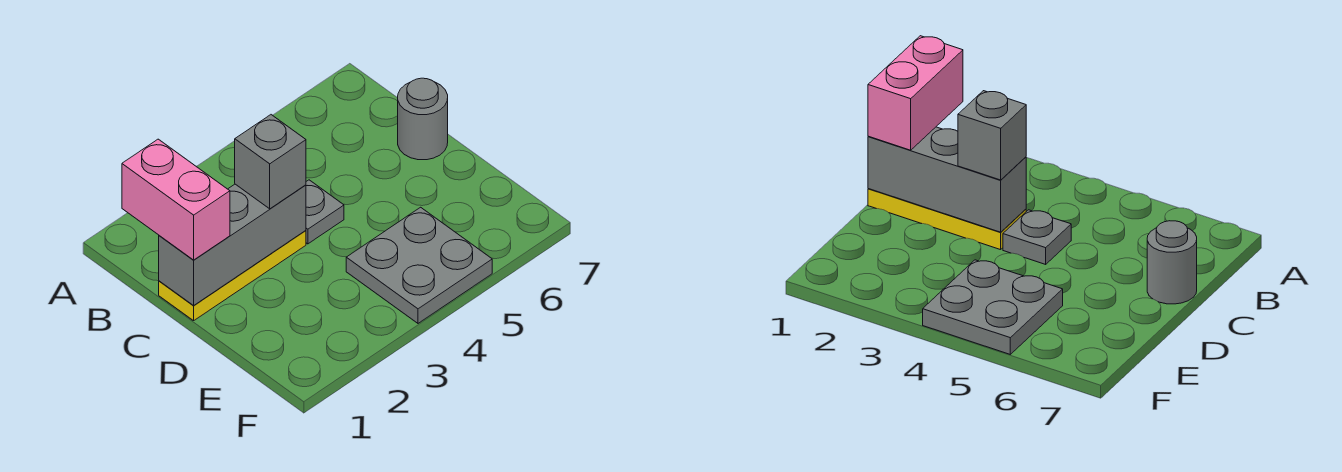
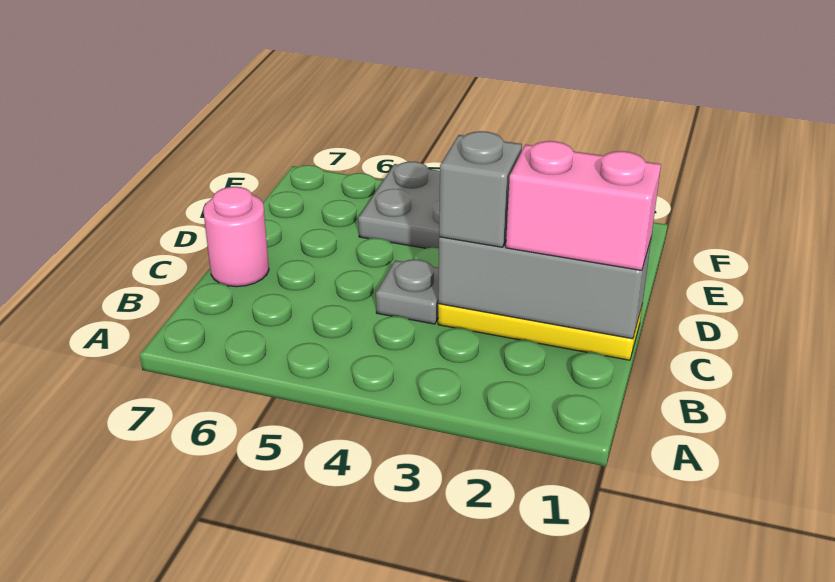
pink brick B1:C1 level 3 -> pink brick C1:C2 level 3
grey round brick C7 level 1 -> pink round brick C7 level 1

